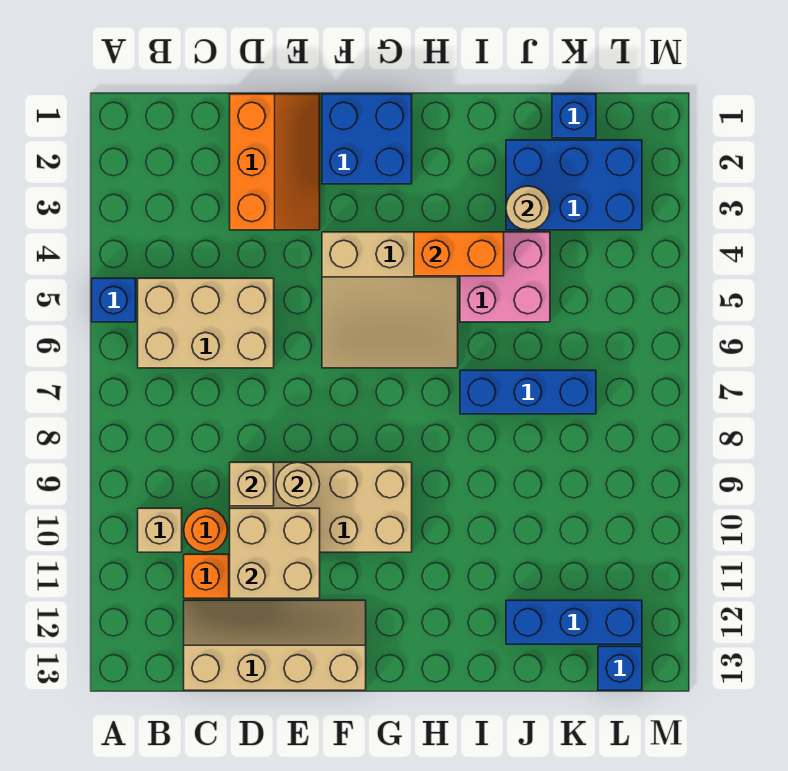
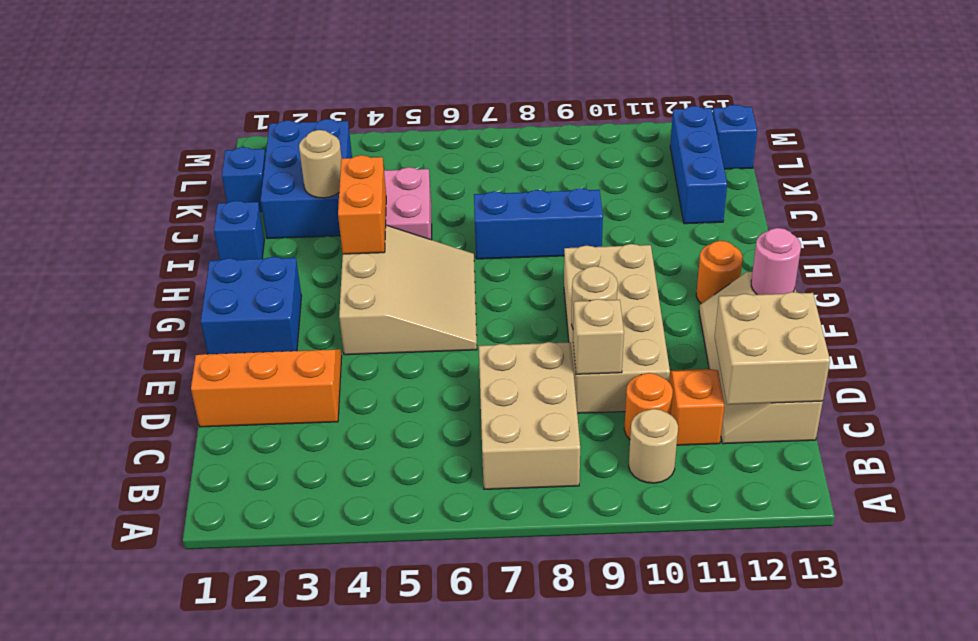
blue brick A5 level 1 -> blue brick I1 level 1
tan brick B5:D6 level 1 -> tan brick B7:D8 level 1
tan brick B10 level 1 -> tan round brick B10 level 1
tan brick D10:E11 level 2 -> tan brick C12:D13 level 2
none -> pink round brick F13 level 2
none -> orange round brick G12 level 1
blue brick I7:K7 level 1 -> blue brick I7:I9 level 1

